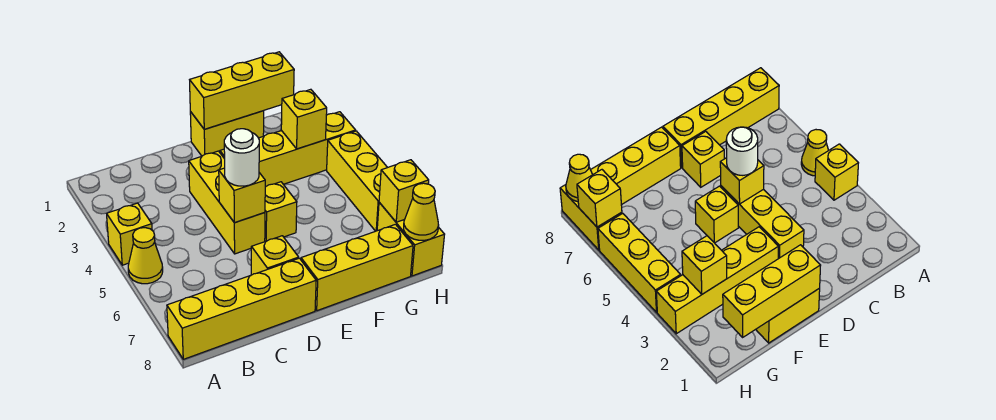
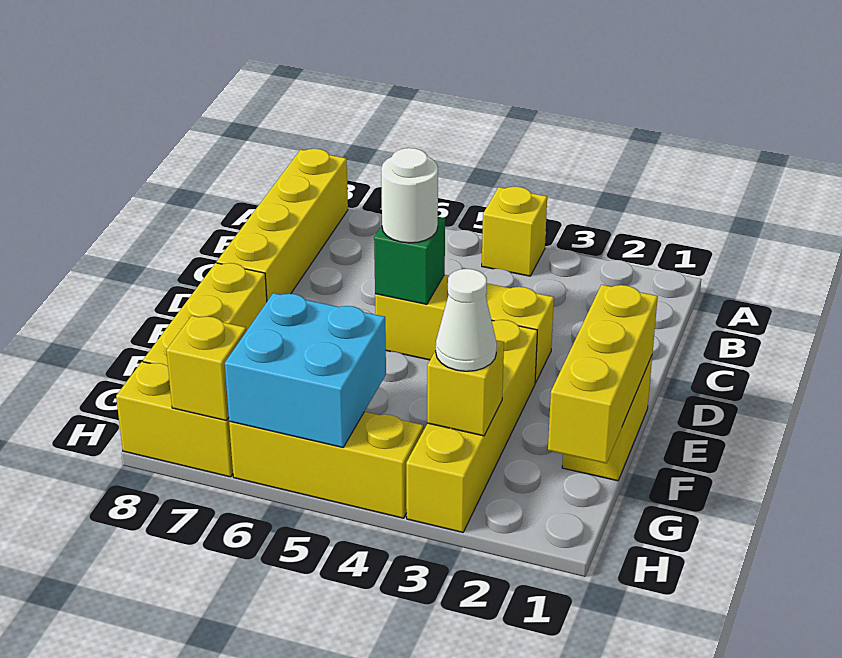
yellow cone A5 level 1 -> none
yellow brick D5 level 2 -> green brick D5 level 2
yellow brick D7 level 1 -> none
yellow brick E5 level 1 -> none
none -> white cone G3 level 3
none -> cyan brick G5:H6 level 2
yellow cone H8 level 2 -> none

